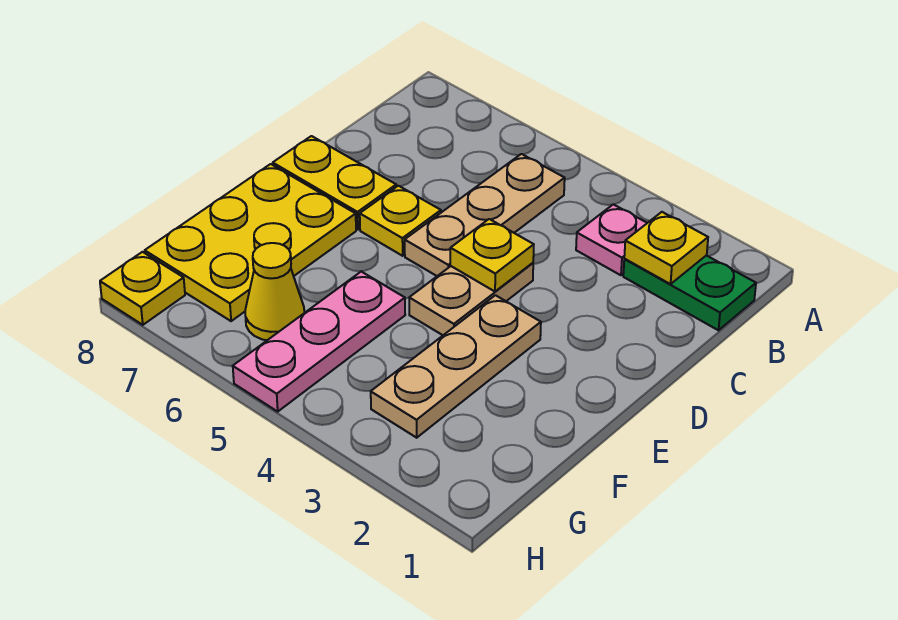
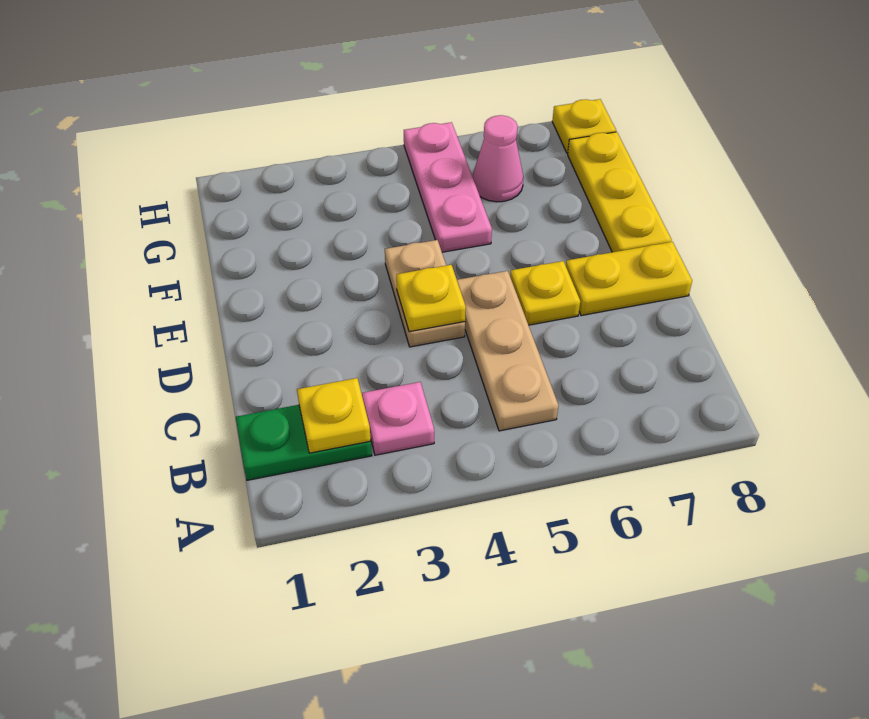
tan plate E3:G3 level 1 -> none
yellow plate E7:G8 level 1 -> yellow plate E8:G8 level 1
yellow cone G6 level 1 -> pink cone G6 level 1

